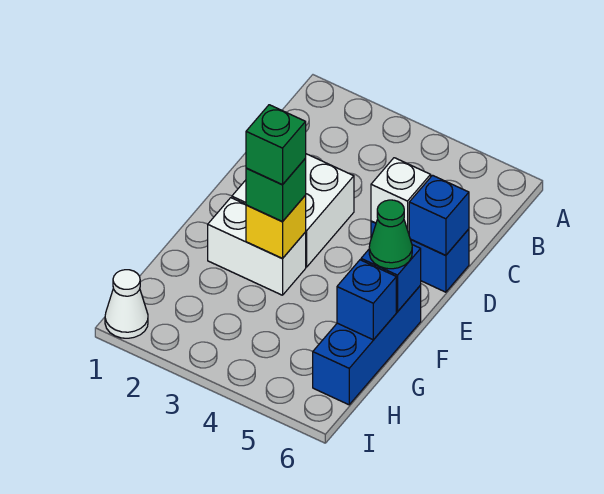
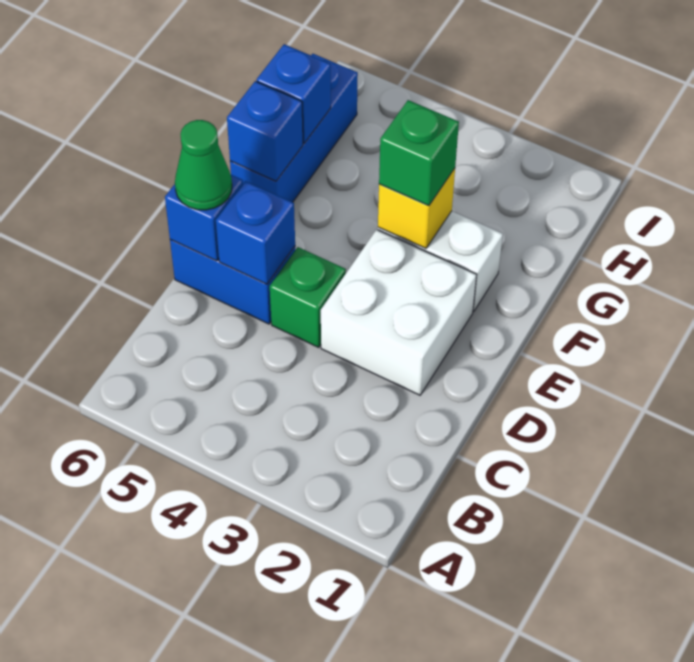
white brick D5 level 2 -> blue brick D5 level 2
green brick F3 level 4 -> green brick D4 level 1
green cone F6 level 3 -> green cone D6 level 3
white cone I1 level 1 -> none

